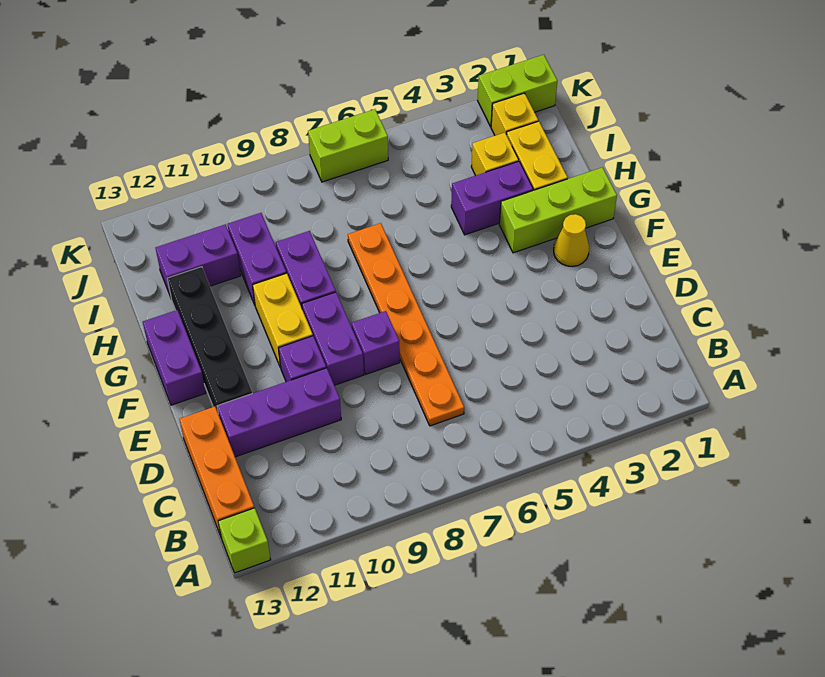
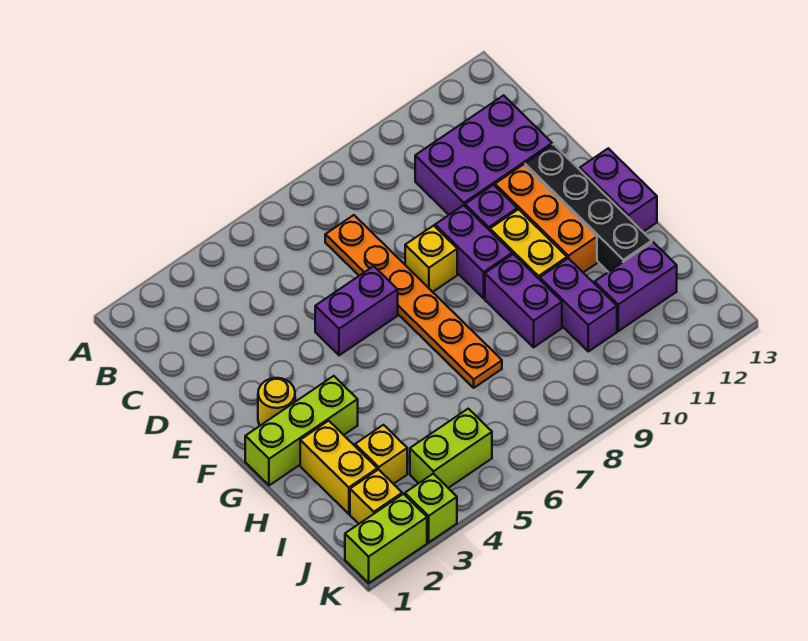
lime brick A13 level 1 -> lime brick K3 level 1
orange brick B13:D13 level 1 -> orange brick E11:G11 level 1
purple brick D10:D12 level 1 -> purple brick C10:D12 level 1
purple brick E8 level 1 -> yellow brick E8 level 1
yellow cone F2 level 1 -> yellow round brick F2 level 1
purple brick H3:H4 level 1 -> purple brick E5:E6 level 1
lime brick K6:K7 level 1 -> lime brick J4:J5 level 1

